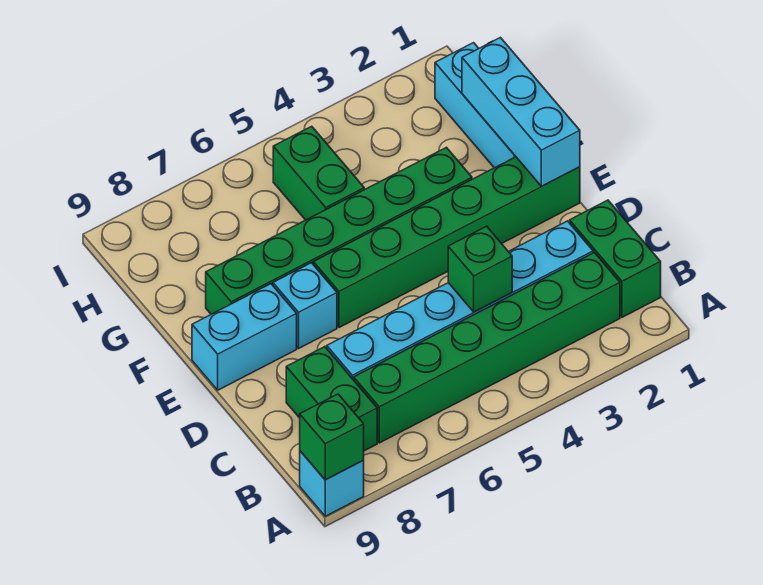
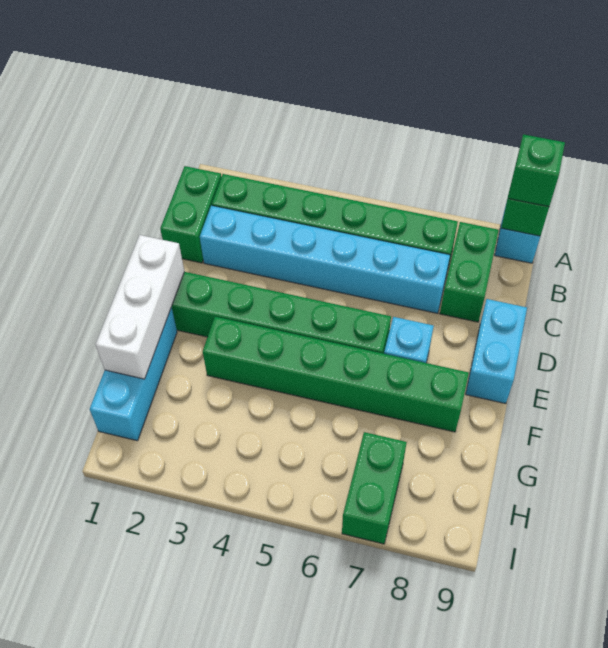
green brick C4 level 2 -> green brick A9 level 3
cyan brick E1:G1 level 2 -> white brick E1:G1 level 2
cyan brick E8:E9 level 1 -> cyan brick D9:E9 level 1
green brick G5:H5 level 1 -> green brick H7:I7 level 1

